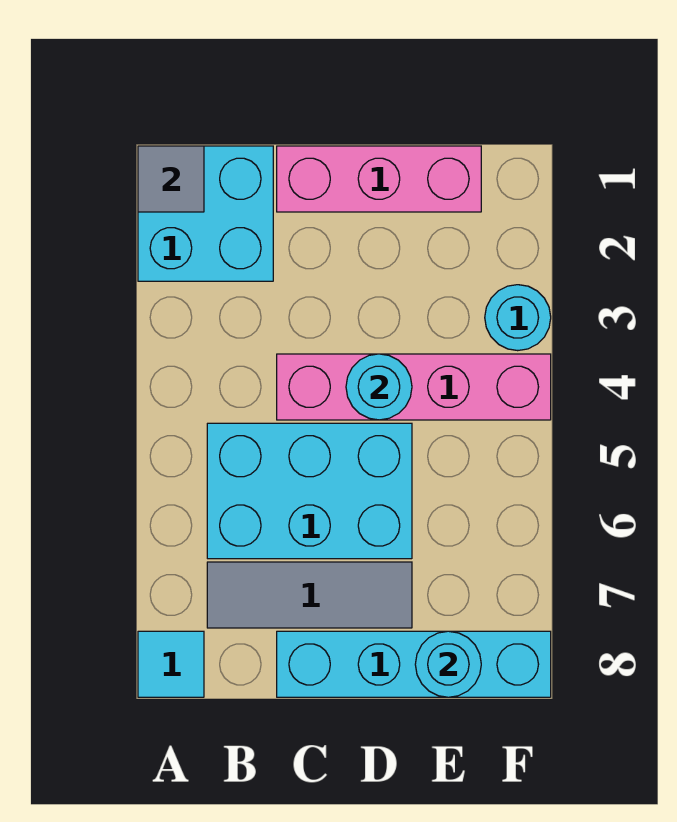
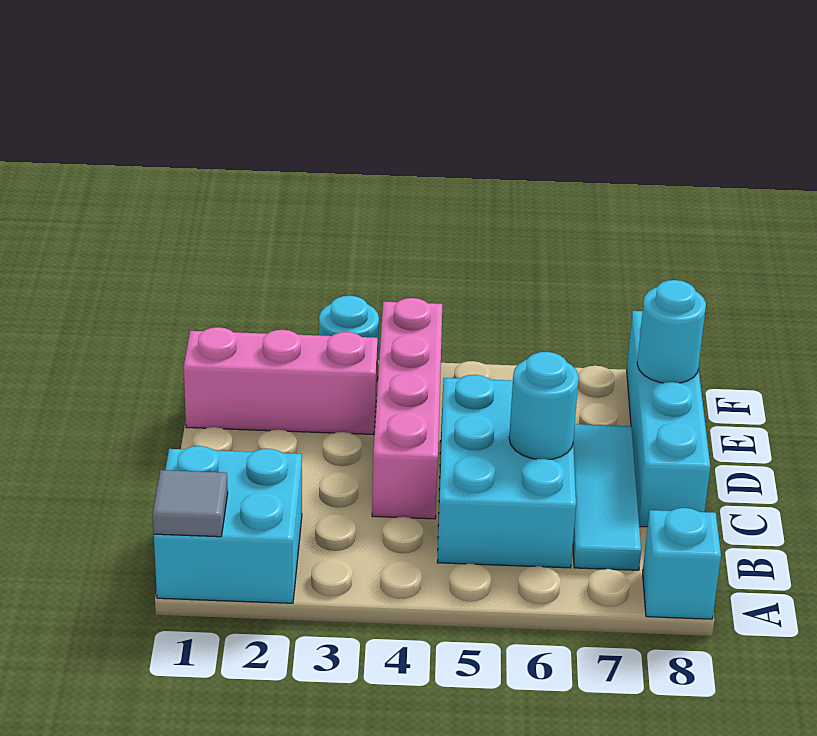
cyan tile A8 level 1 -> cyan brick A8 level 1
grey tile B7:D7 level 1 -> cyan tile B7:D7 level 1
pink brick C1:E1 level 1 -> pink brick E1:E3 level 1
cyan round brick D4 level 2 -> cyan round brick C6 level 2

